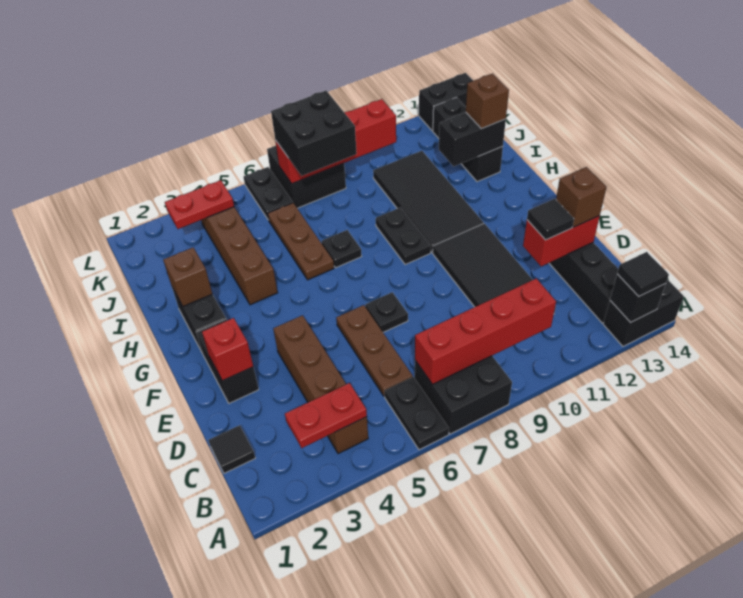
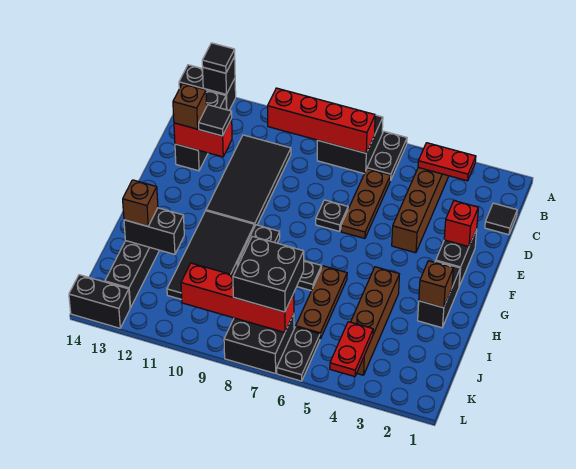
red plate K3:K4 level 2 -> red plate K4:L4 level 2

